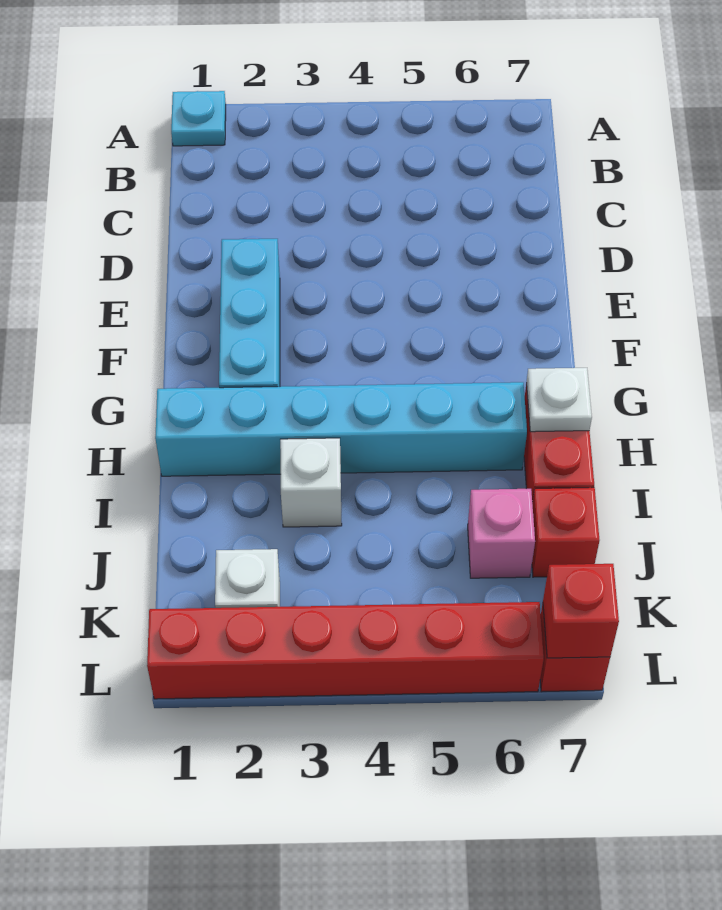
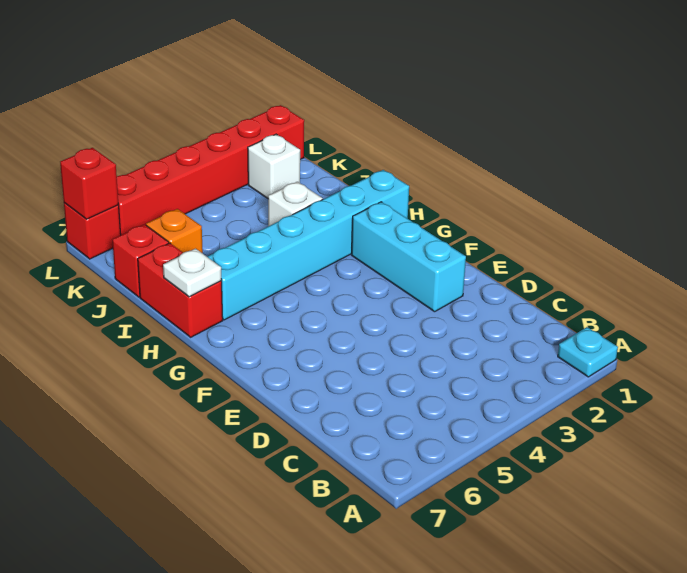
pink brick J6 level 1 -> orange brick J6 level 1

